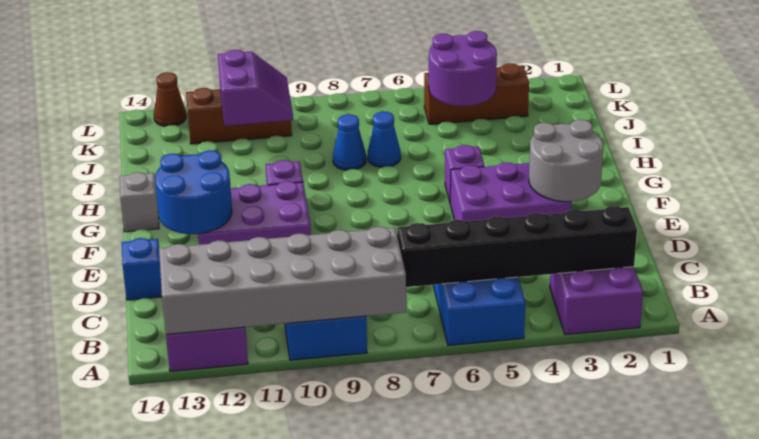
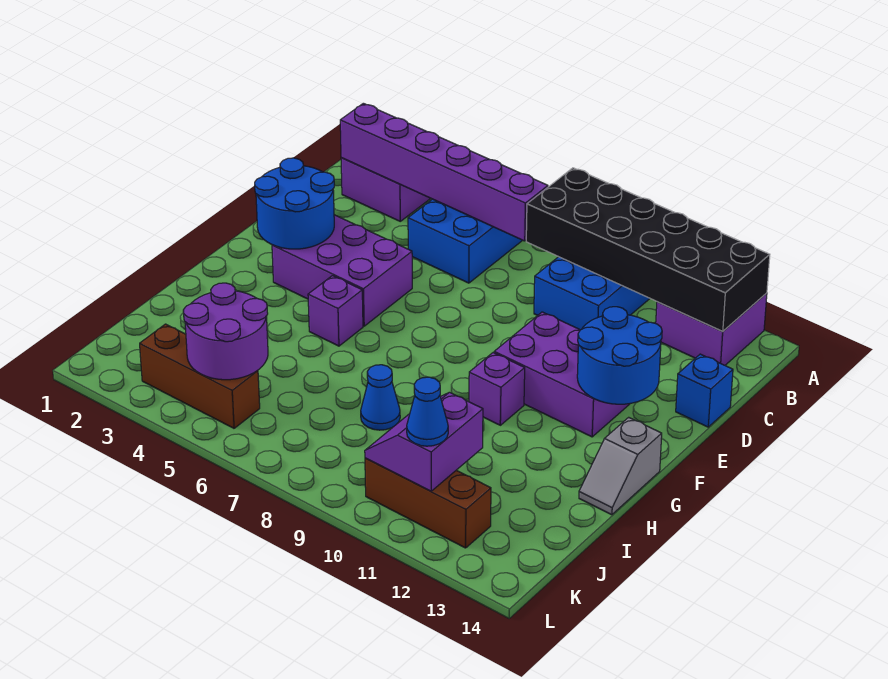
grey brick A8:B13 level 2 -> black brick A8:B13 level 2
black brick B2:B7 level 2 -> purple brick B2:B7 level 2
grey round brick E2:F3 level 2 -> blue round brick E2:F3 level 2
blue cone I7 level 1 -> blue cone K11 level 3
brown cone L13 level 1 -> none

